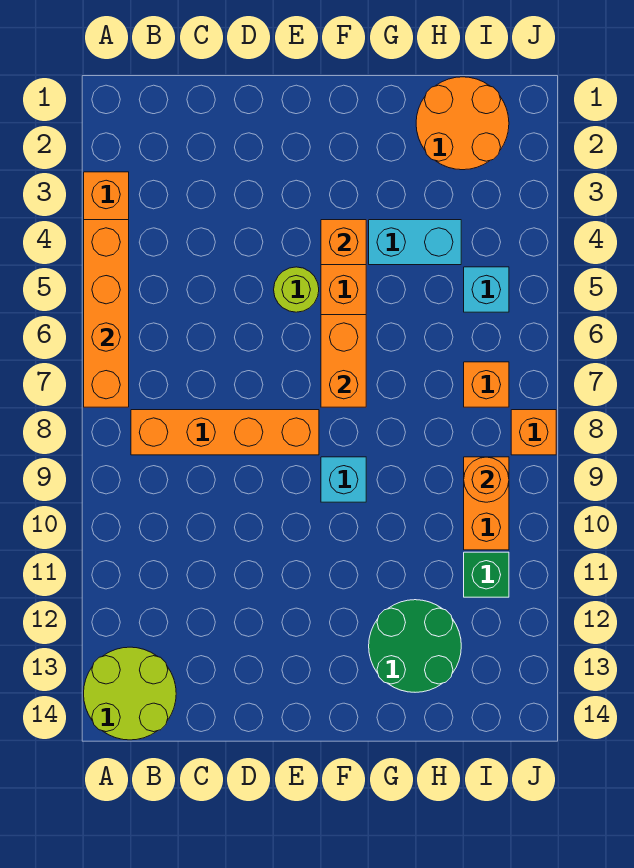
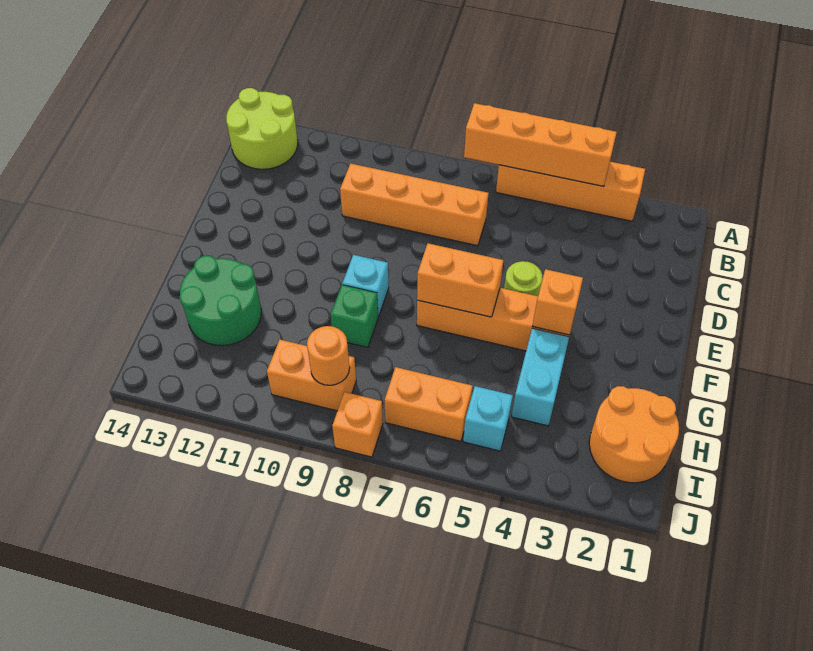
orange brick B8:E8 level 1 -> orange brick C7:C10 level 1
orange brick I7 level 1 -> orange brick I6:I7 level 1
green brick I11 level 1 -> green brick G9 level 1

